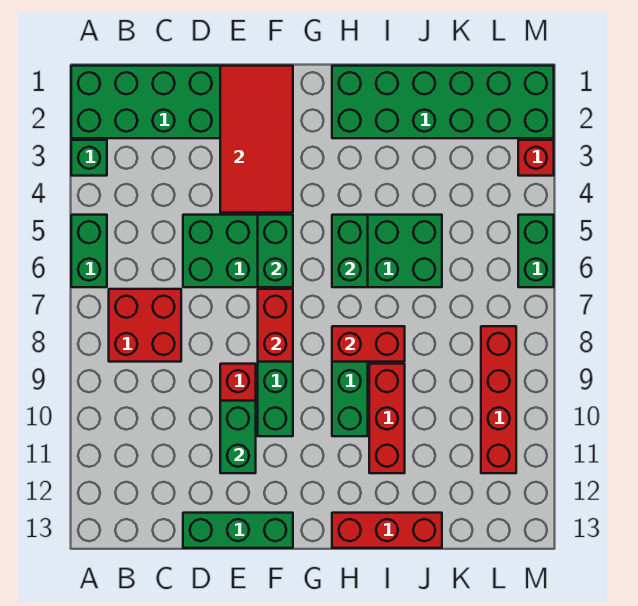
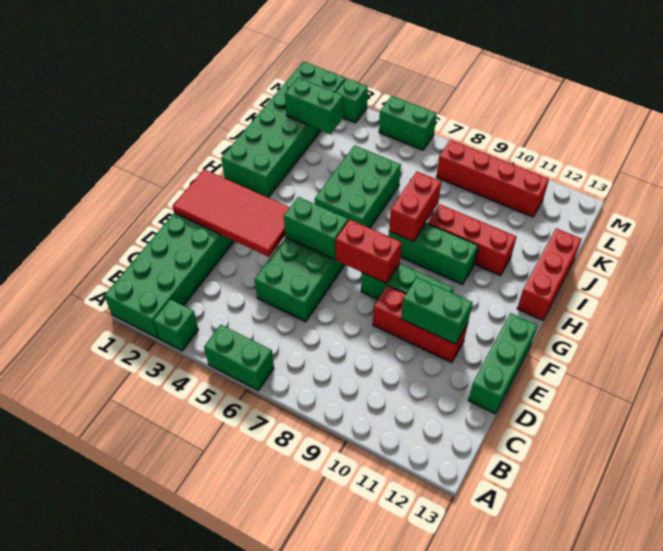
red brick B7:C8 level 1 -> none
green brick H5:H6 level 2 -> green brick K2:K3 level 2
red brick M3 level 1 -> green brick M3 level 1

